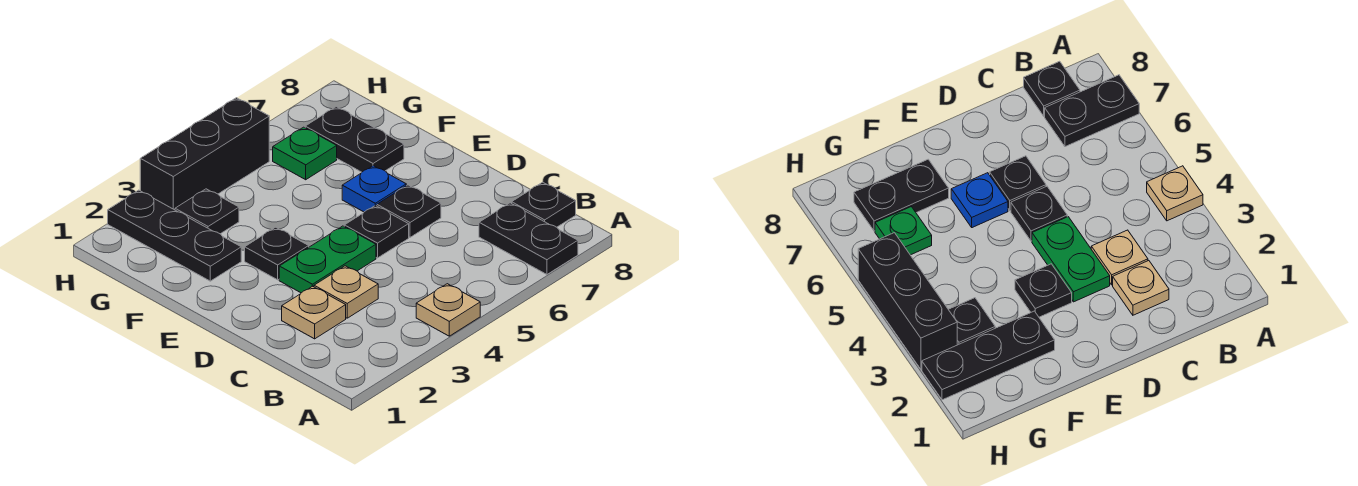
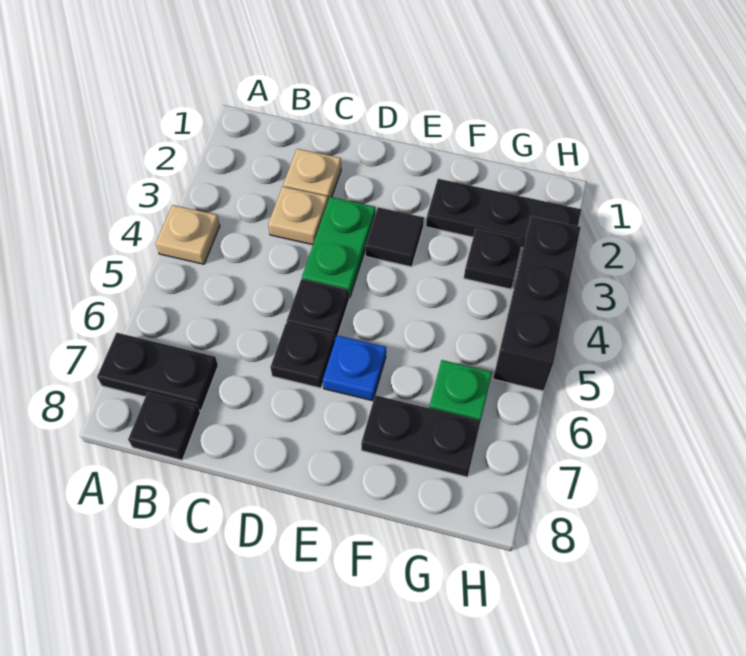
black plate E3 level 1 -> black tile E3 level 1

